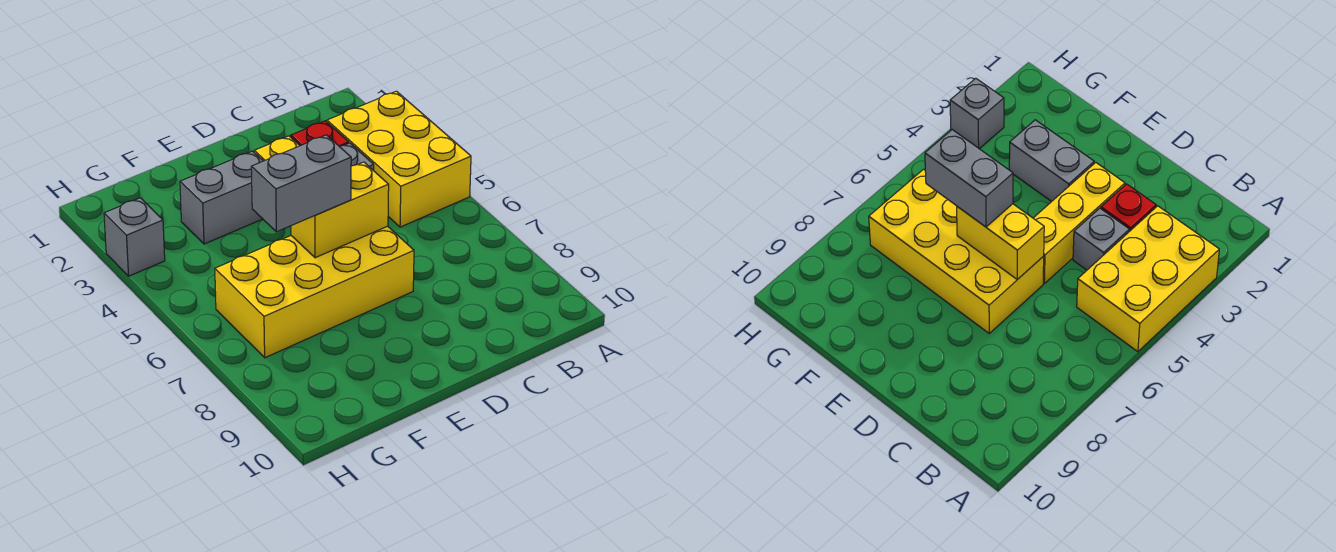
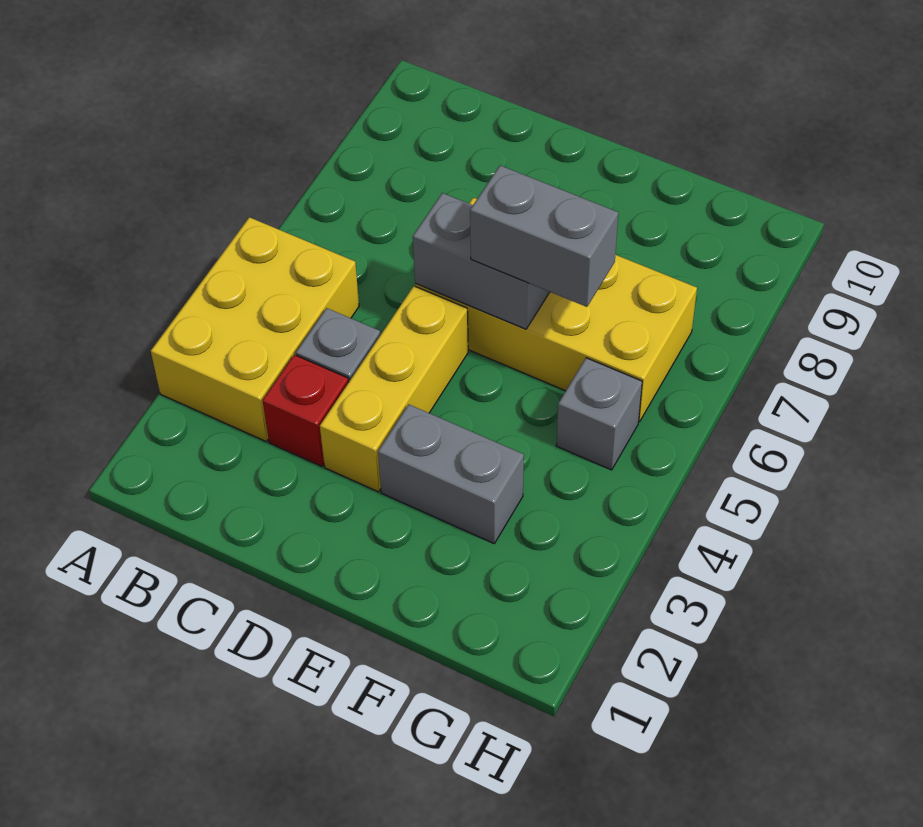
yellow brick D6:E6 level 2 -> grey brick D6:E6 level 2
grey brick H3 level 1 -> grey brick G5 level 1

